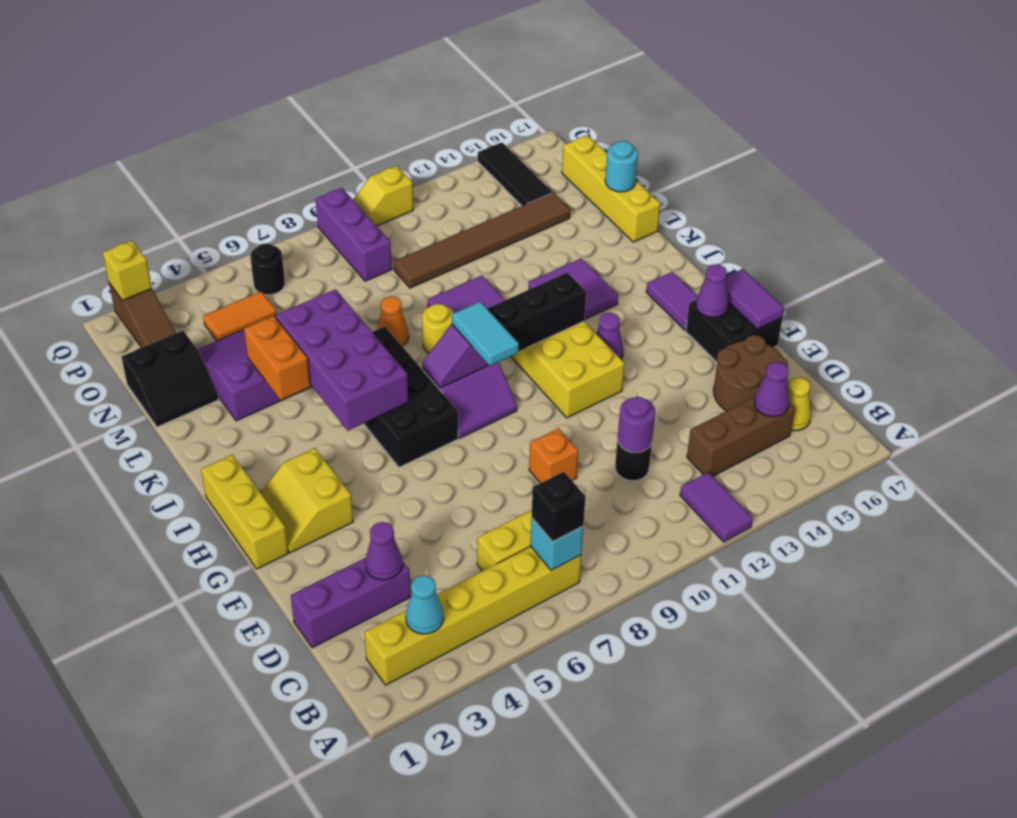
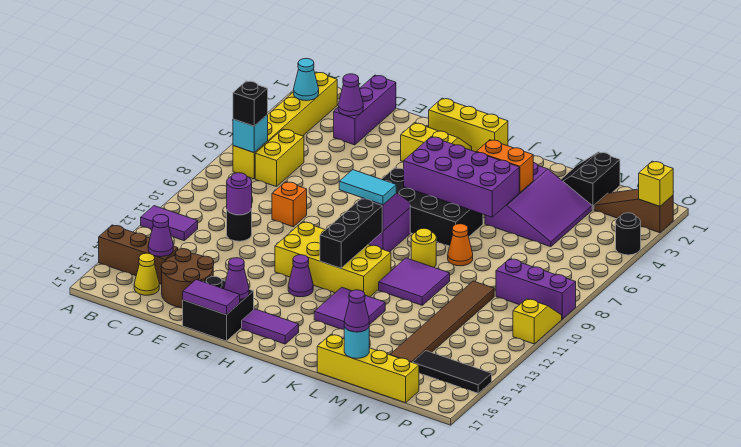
brown brick C13:C15 level 1 -> brown brick A15:C15 level 1
none -> purple cone M17 level 3
orange tile O4:O5 level 1 -> none
black round brick P6 level 1 -> black round brick Q4 level 1

